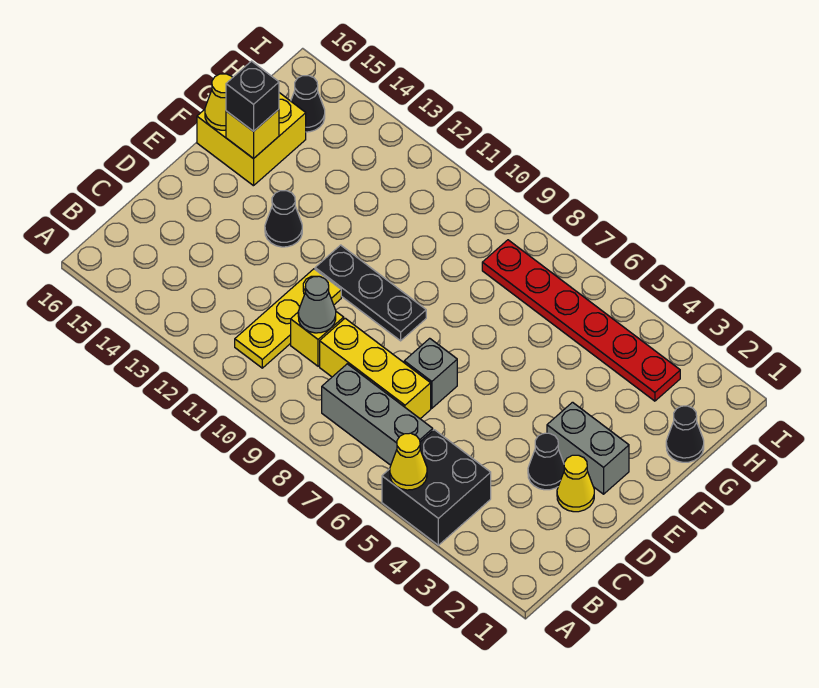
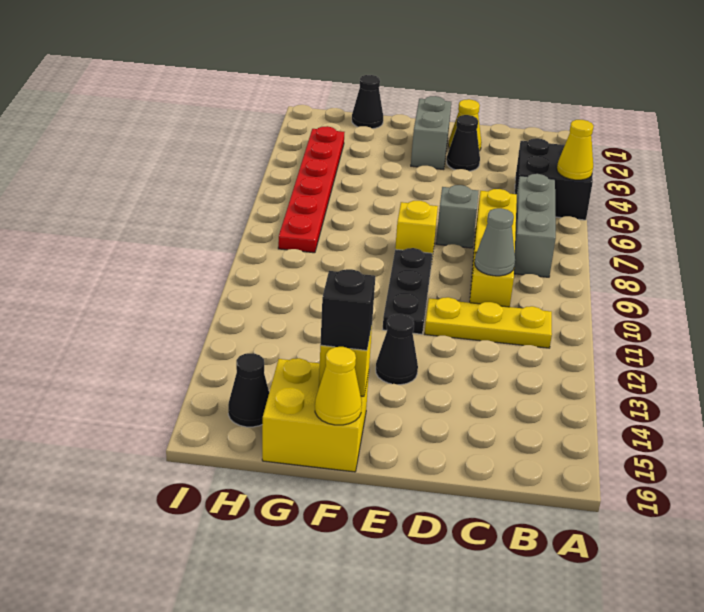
none -> yellow brick E8 level 1

